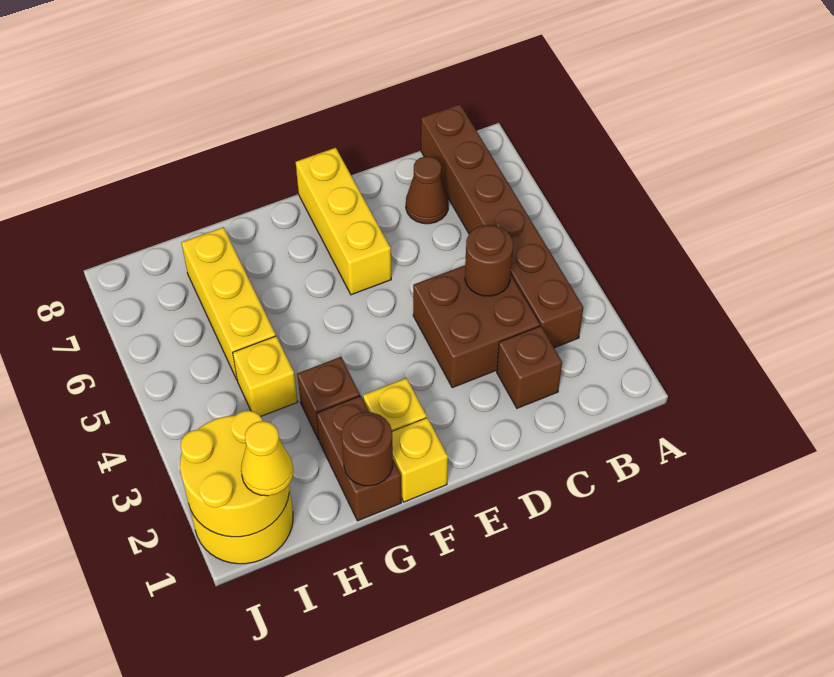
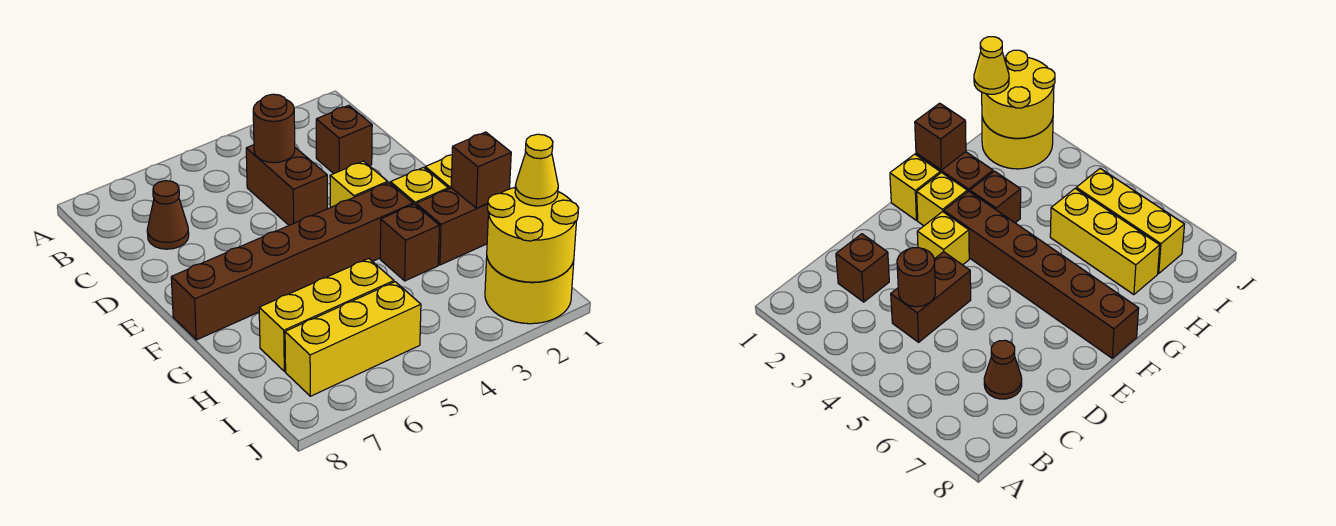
brown brick B3:B8 level 1 -> brown brick F3:F8 level 1
brown brick C3:D4 level 1 -> brown brick C4:D4 level 1
yellow brick E6:E8 level 1 -> yellow brick I5:I7 level 1
brown round brick G1 level 2 -> brown brick G1 level 2
yellow brick H4 level 1 -> yellow brick E3 level 1

